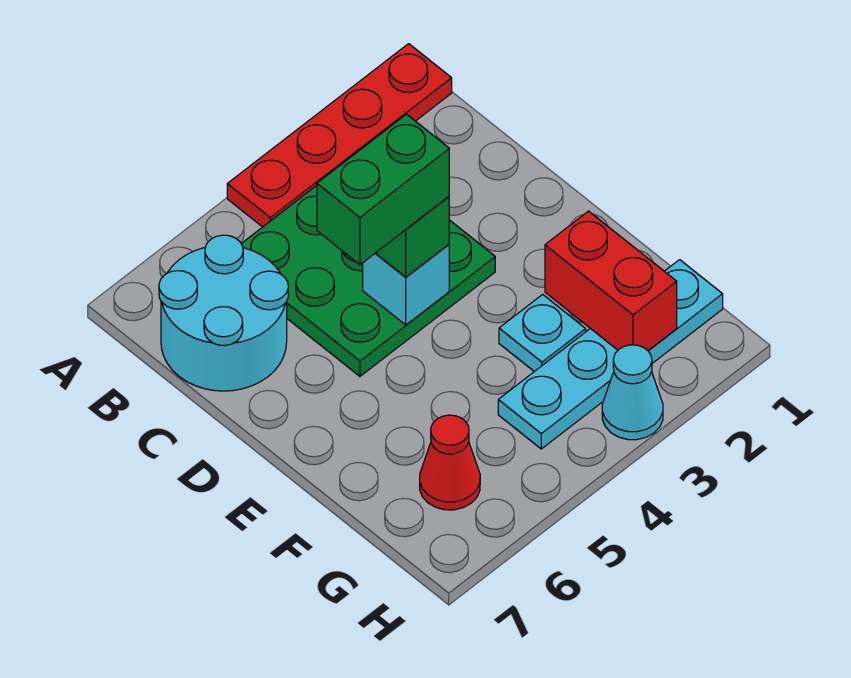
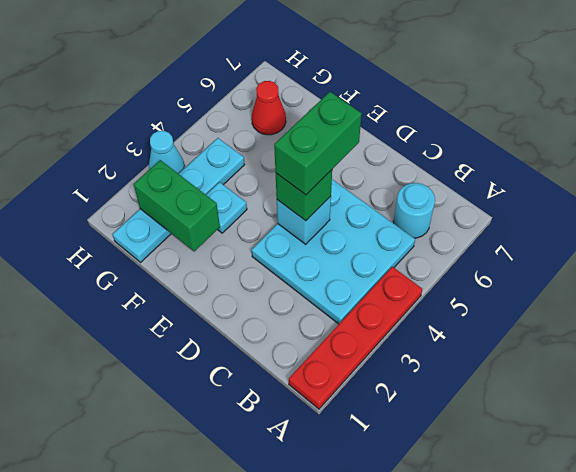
green plate B3:D5 level 1 -> cyan plate B3:D5 level 1
cyan round brick B6:C7 level 1 -> cyan round brick B6 level 1
red brick F2:G2 level 2 -> green brick F2:G2 level 2

